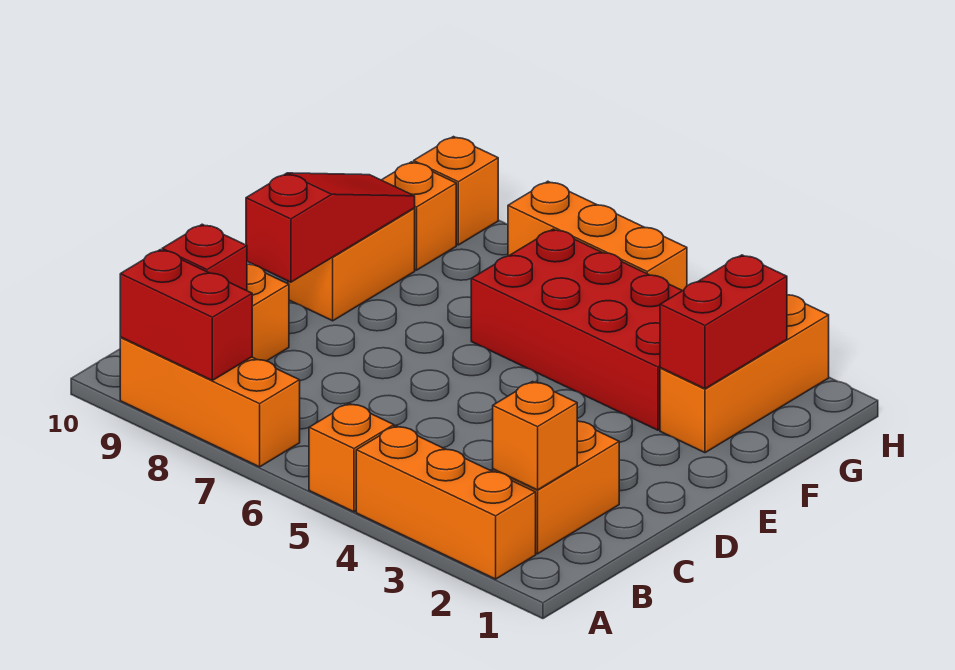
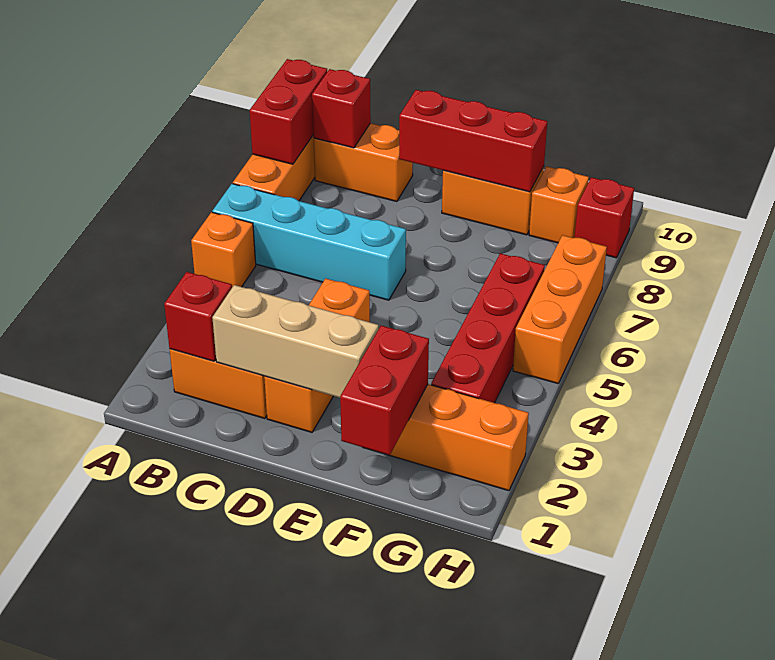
orange brick A2:A4 level 1 -> orange brick D2:D4 level 1
none -> cyan brick A6:D6 level 1
orange brick B2 level 2 -> red brick B2 level 2
none -> tan brick C2:E2 level 2
red slope D9:F9 level 2 top D -> red brick D9:F9 level 2
red brick F2:G2 level 2 -> red brick F1:F2 level 2
red brick F3:G6 level 1 -> red brick G3:G6 level 1
orange brick H9 level 1 -> red brick H9 level 1

